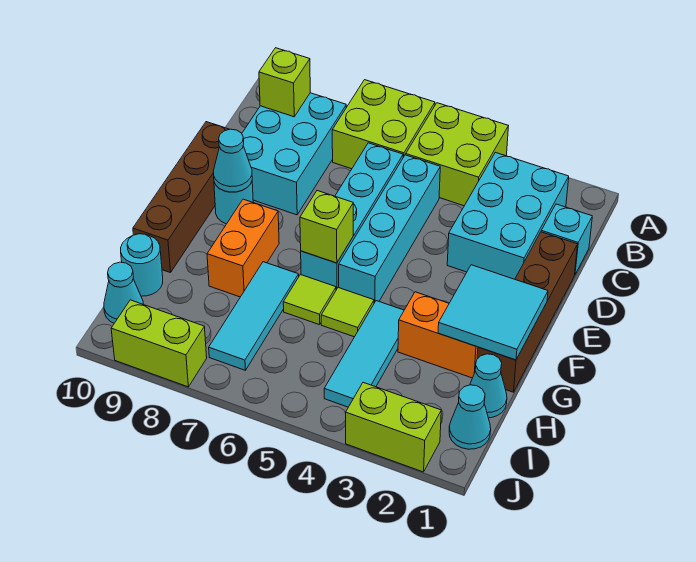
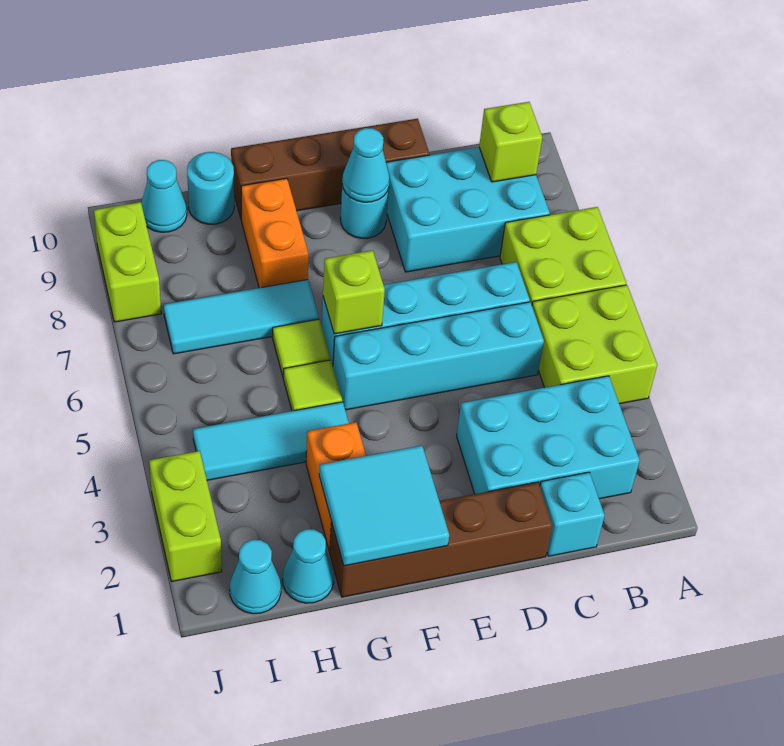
orange brick F8:G8 level 1 -> orange brick G8:G9 level 1

